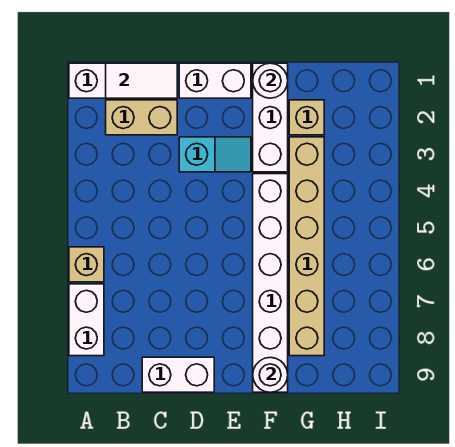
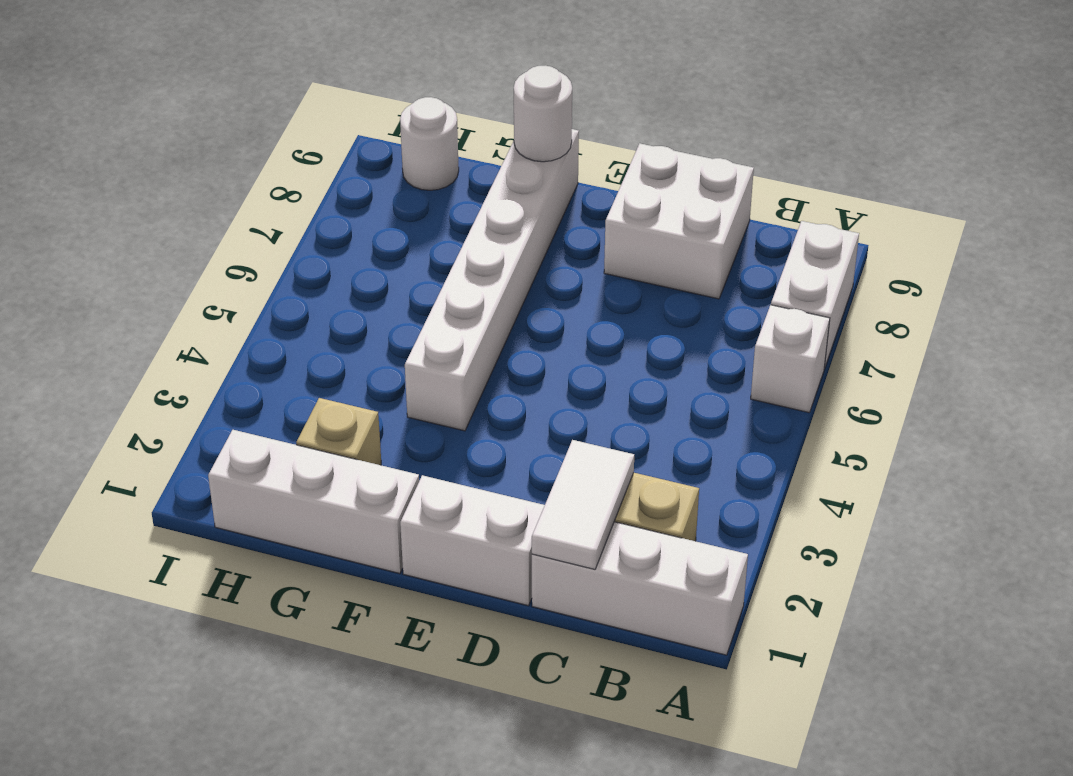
tan brick A6 level 1 -> white brick A6 level 1
white tile B1:C1 level 2 -> white tile C1:C2 level 2
white brick C9:D9 level 1 -> white brick C8:D9 level 1
cyan slope D3:E3 level 1 top D -> none
white brick F1:F3 level 1 -> white brick F1:H1 level 1
white round brick F1 level 2 -> white round brick H9 level 1
tan brick G3:G8 level 1 -> none

